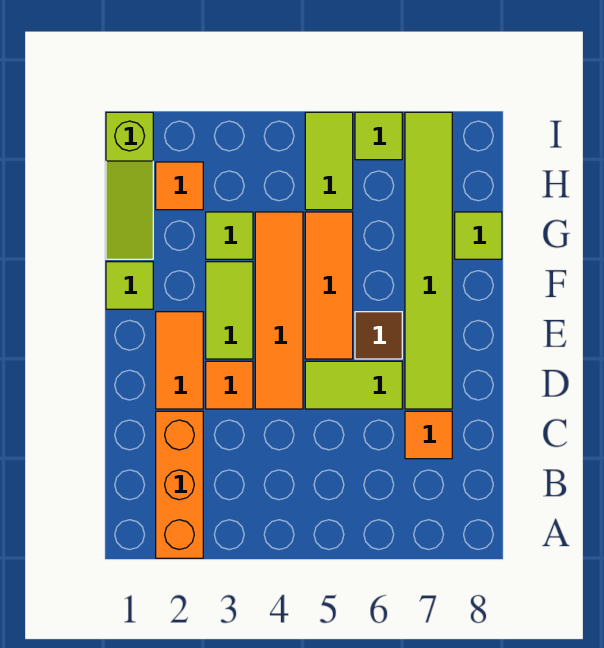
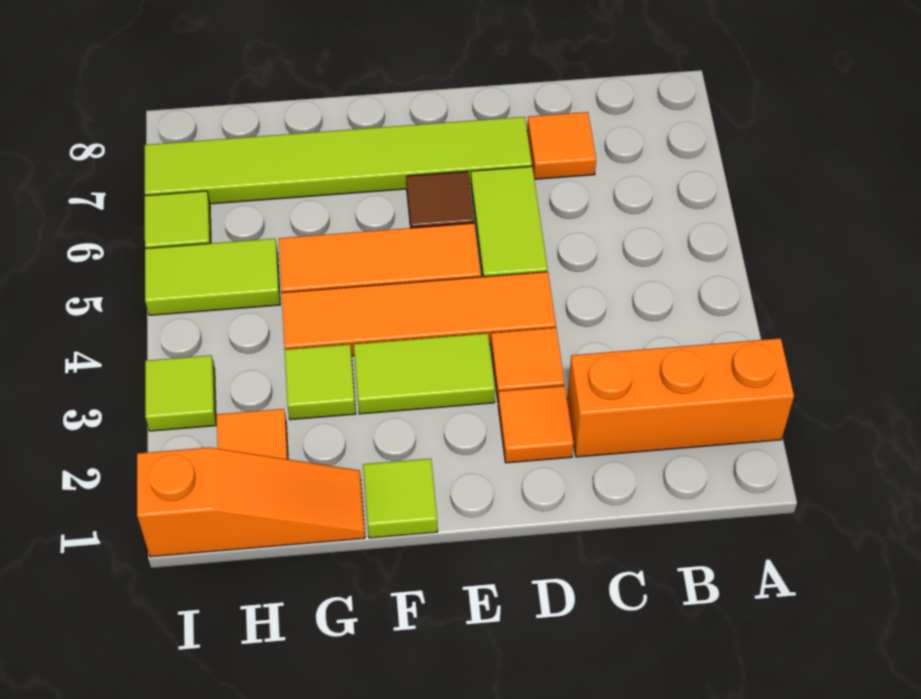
orange tile D2:E2 level 1 -> orange tile D2 level 1
lime slope G1:I1 level 1 top I -> orange slope G1:I1 level 1 top I
lime tile G8 level 1 -> lime tile I3 level 1

